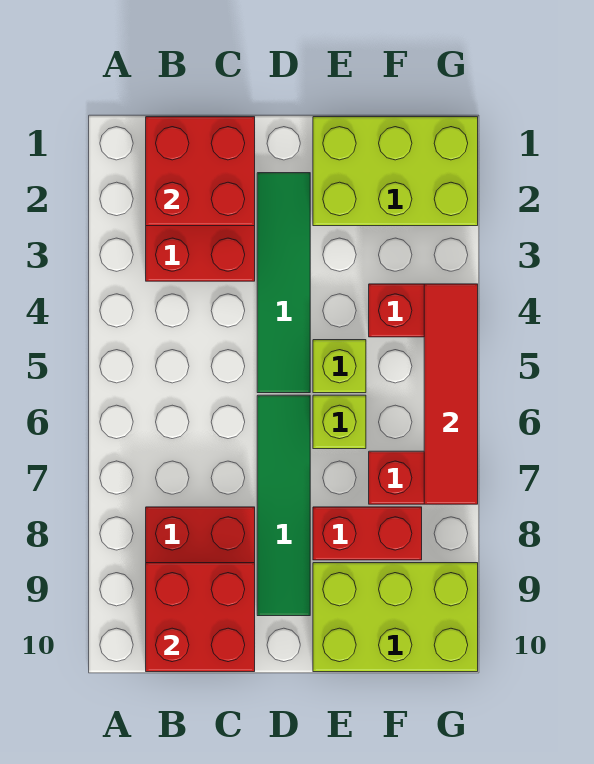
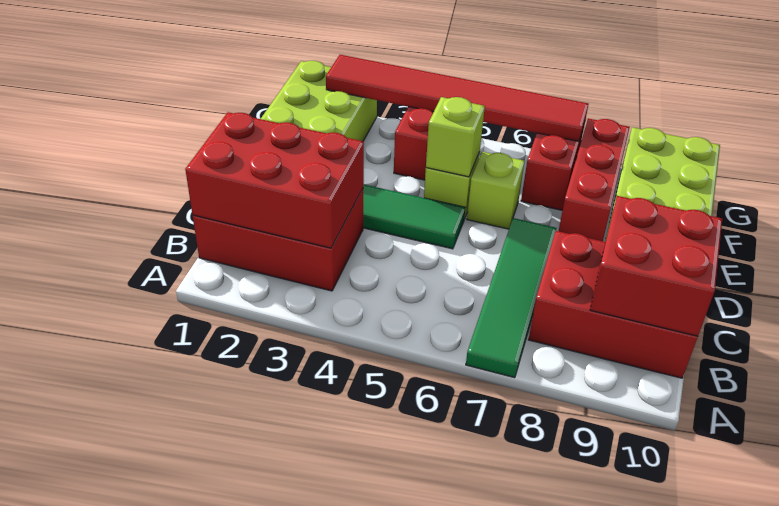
red brick B1:C2 level 2 -> red brick B1:C3 level 2
green tile D6:D9 level 1 -> green tile A7:D7 level 1
none -> lime brick E5 level 2
red brick E8:F8 level 1 -> red brick E8:G8 level 1
red tile G4:G7 level 2 -> red tile G2:G7 level 2

